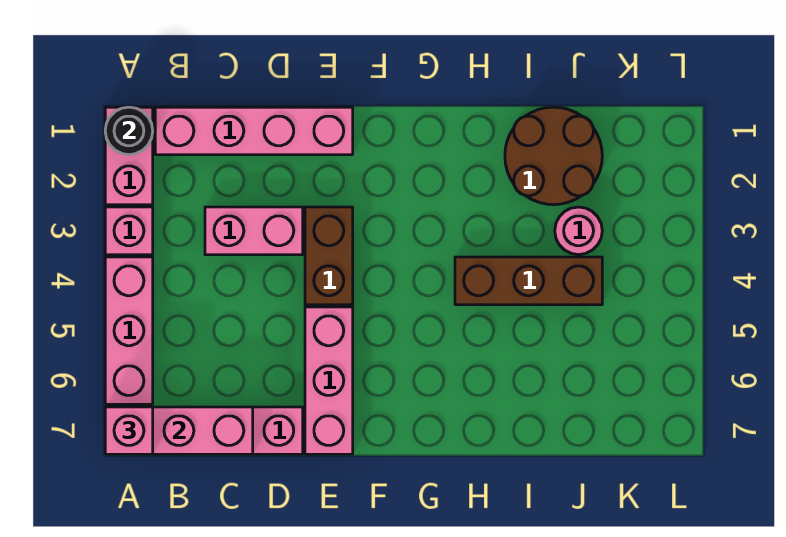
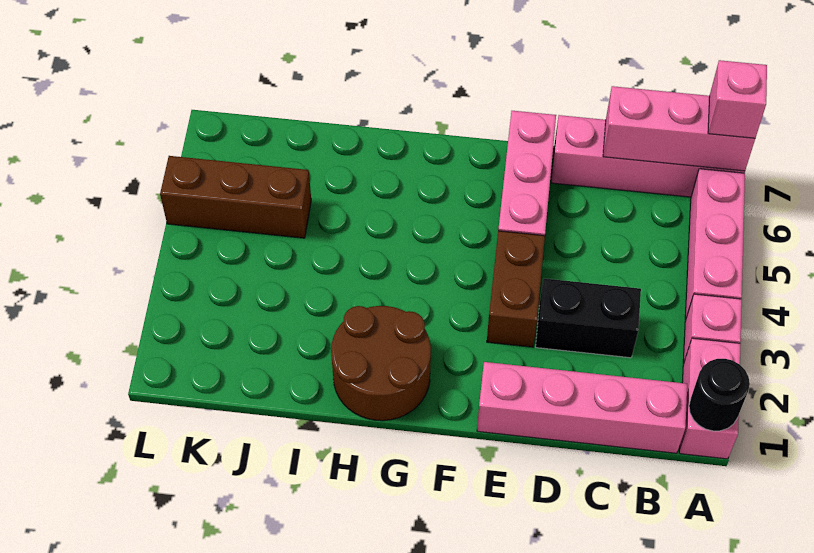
pink brick C3:D3 level 1 -> black brick C3:D3 level 1
brown brick H4:J4 level 1 -> brown brick J5:L5 level 1
brown round brick I1:J2 level 1 -> brown round brick G1:H2 level 1
pink round brick J3 level 1 -> none

